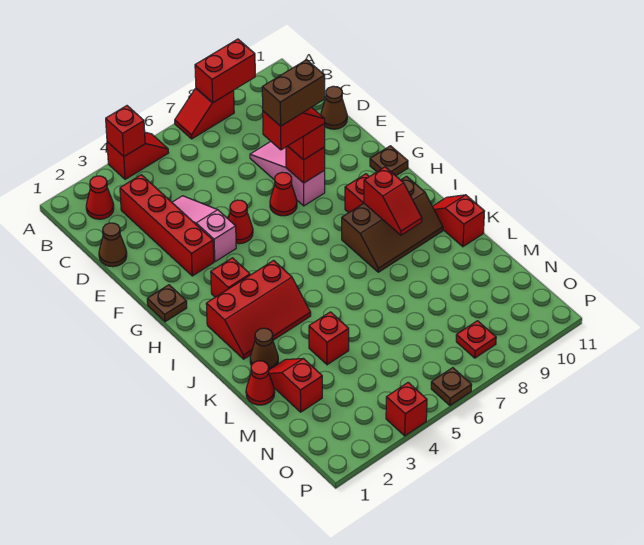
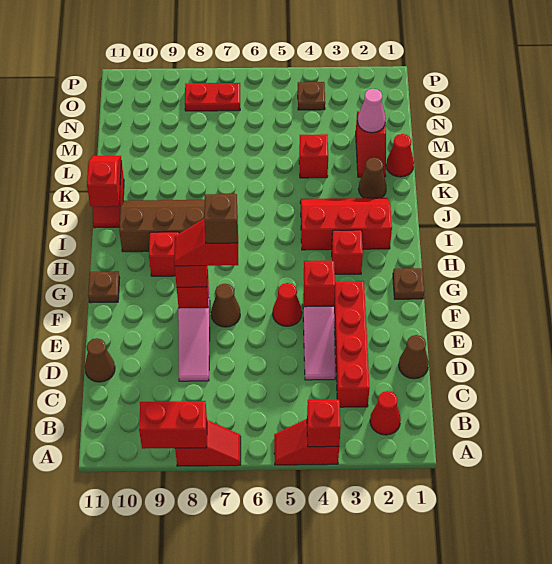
red cone F7 level 1 -> brown cone F7 level 1
brown brick F7:F8 level 5 -> brown brick F7 level 5
red slope I9:J9 level 2 top I -> red slope J11:K11 level 2 top J
none -> pink cone M2 level 2
red plate O8 level 1 -> red plate O7:O8 level 1
red brick P4 level 1 -> red brick F4 level 2
brown plate P6 level 1 -> brown plate O4 level 1

